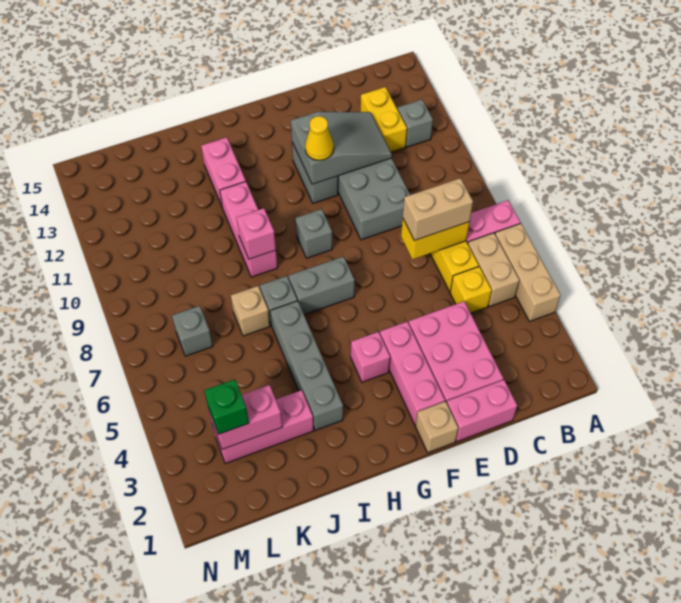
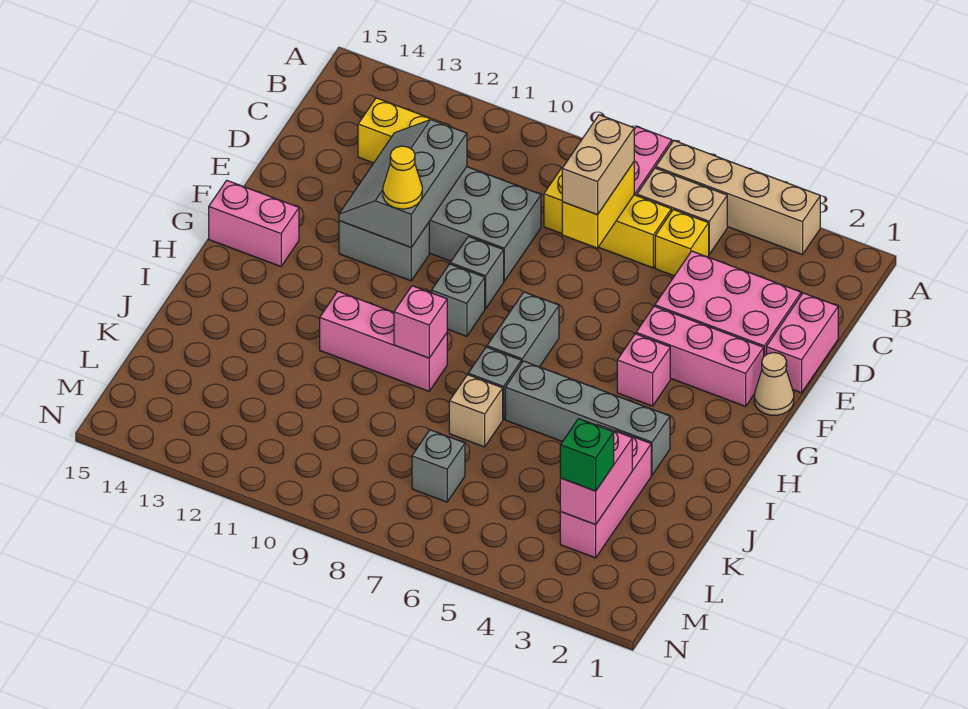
tan brick A4:A6 level 1 -> tan brick A3:A6 level 1
grey brick B12 level 1 -> grey brick F9 level 1
grey slope D11:F12 level 2 top F -> grey slope D11:F12 level 2 top 11
tan brick F1 level 1 -> tan cone F1 level 1
pink brick I12:I13 level 1 -> pink brick G14:G15 level 1

